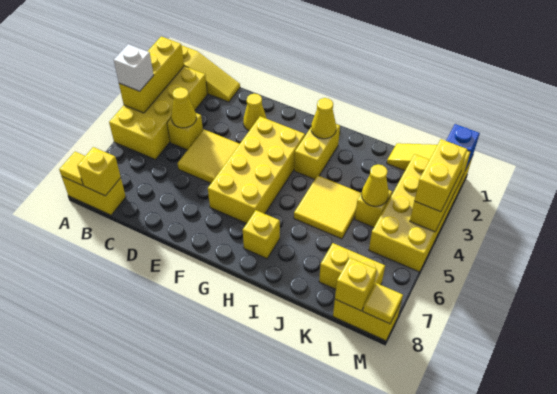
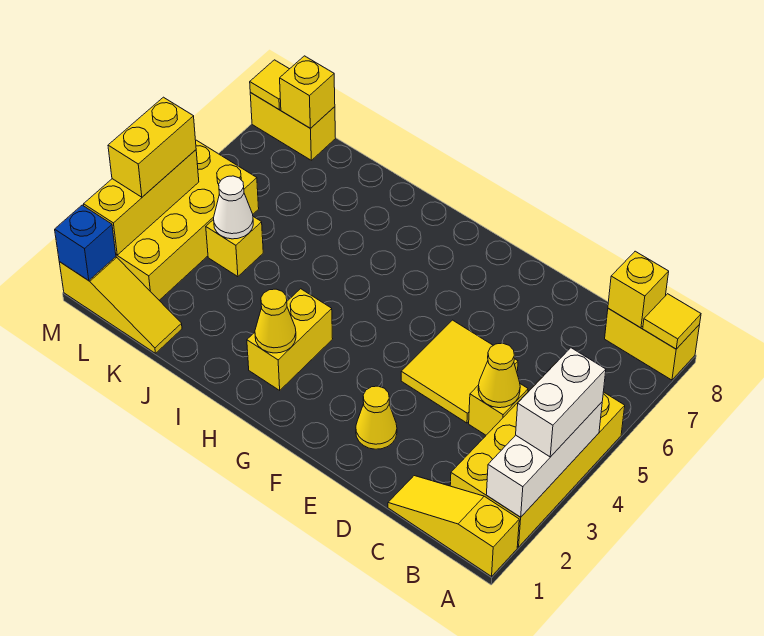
yellow brick A2:A4 level 2 -> white brick A2:A4 level 2
white brick A4 level 3 -> white brick A3:A4 level 3
yellow brick F3:G6 level 1 -> none
yellow brick H7 level 1 -> none
yellow tile I4:J5 level 1 -> none
yellow cone K4 level 2 -> white cone K4 level 2
yellow brick K7:L7 level 1 -> none

